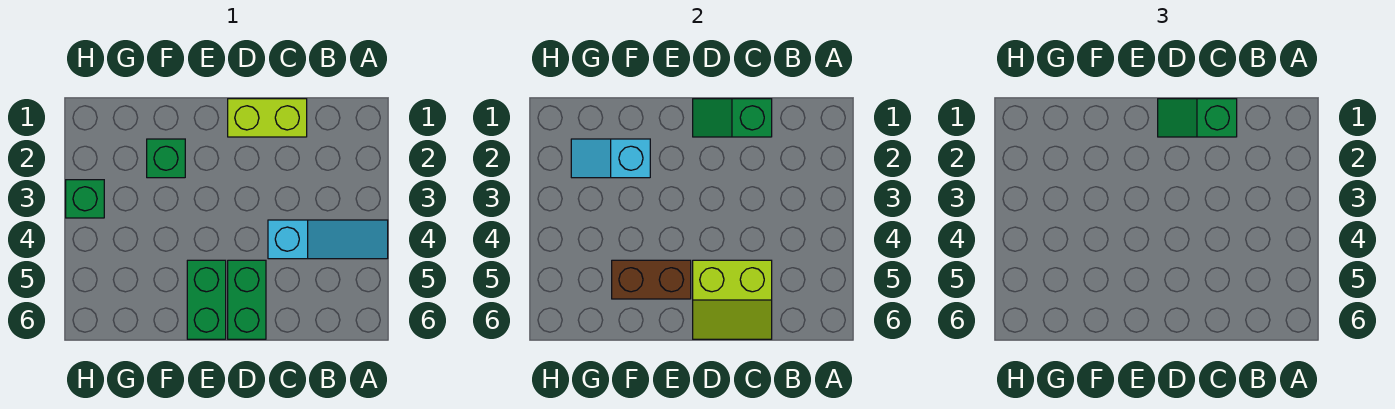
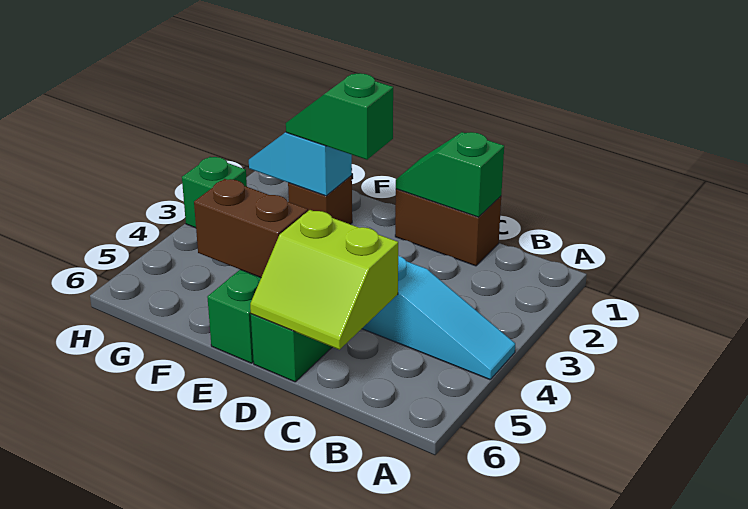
lime brick C1:D1 level 1 -> brown brick C1:D1 level 1
green slope C1:D1 level 3 top C -> green slope E2:F2 level 3 top E
green brick F2 level 1 -> brown brick F2 level 1

